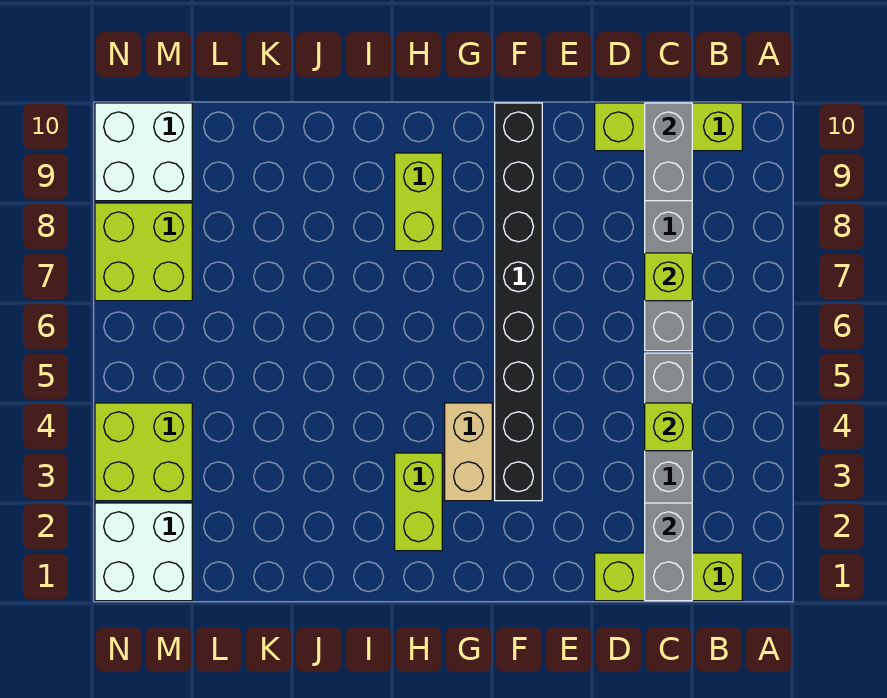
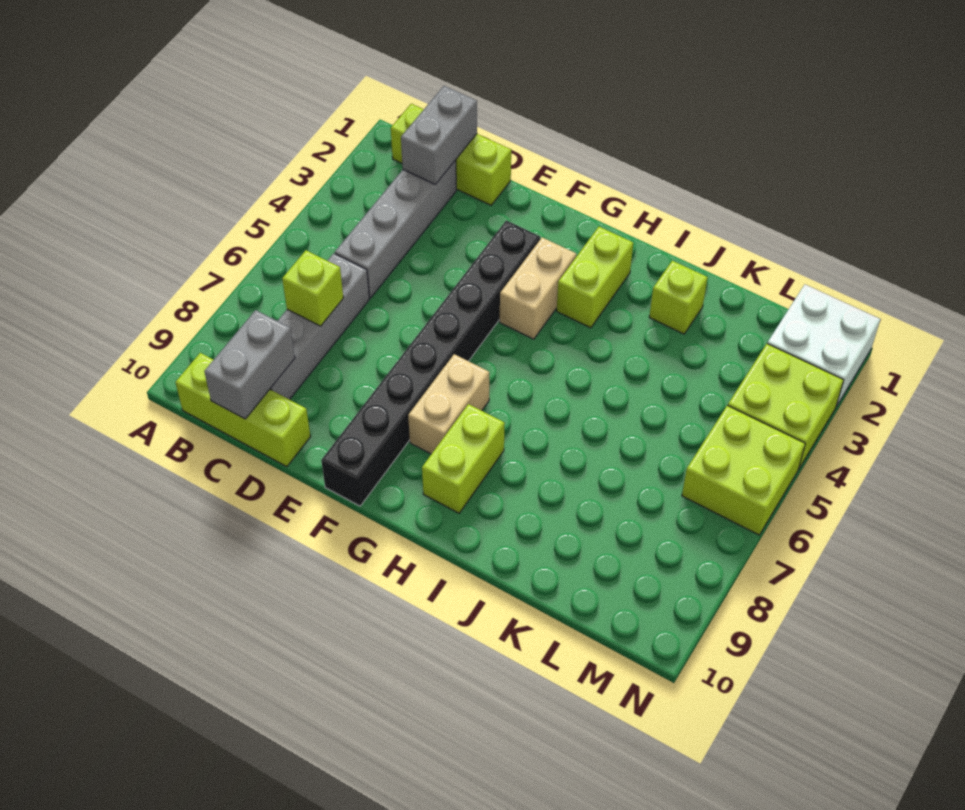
lime brick C4 level 2 -> lime brick J2 level 1
none -> tan brick G7:G8 level 1
lime brick M7:N8 level 1 -> lime brick M5:N6 level 1
white brick M9:N10 level 1 -> none

